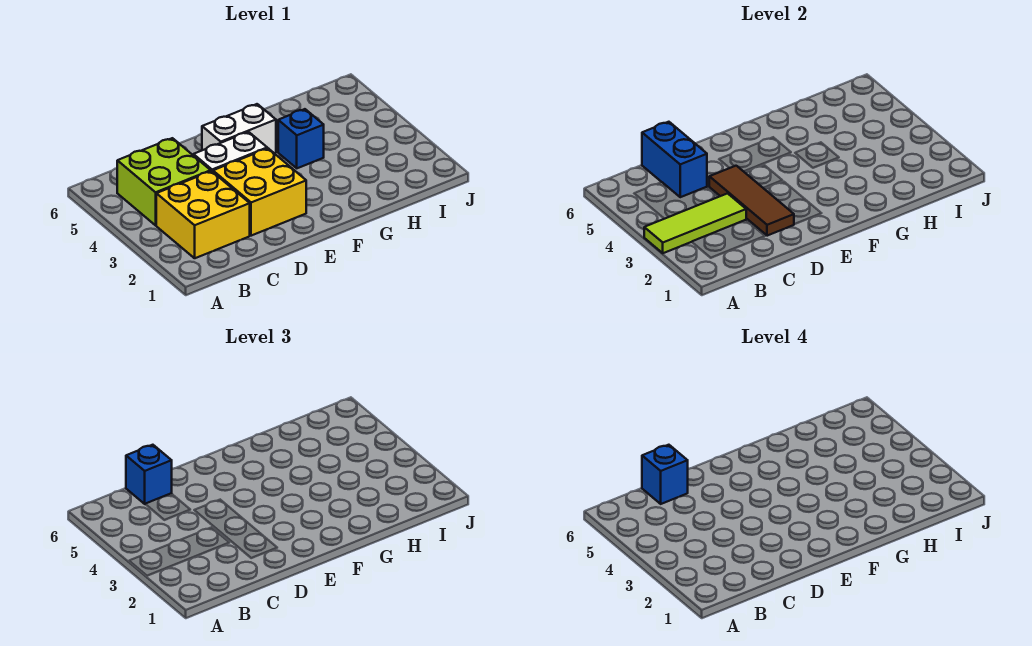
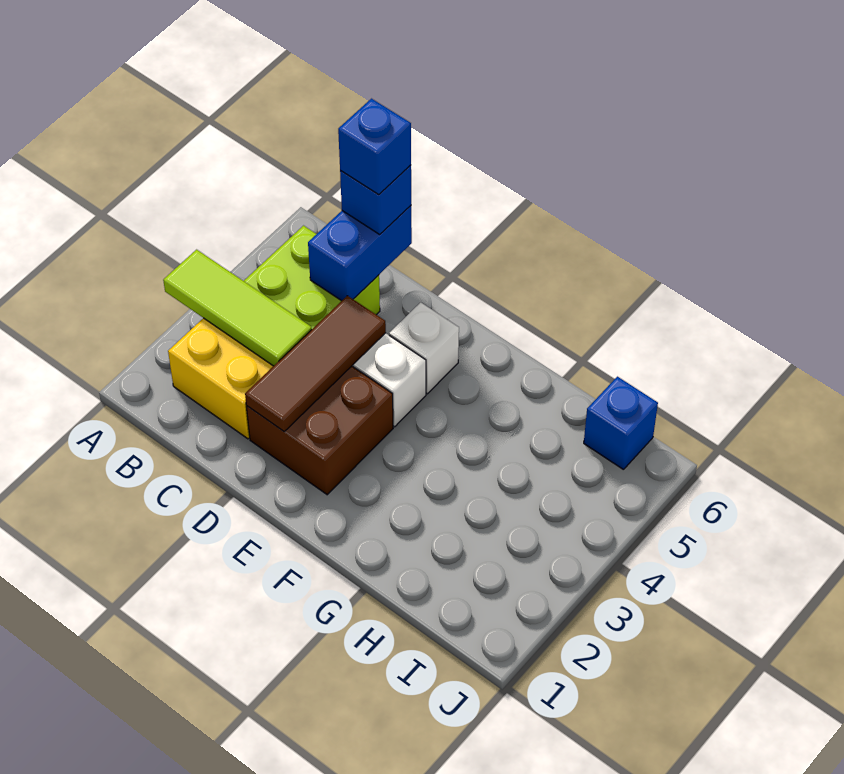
yellow brick D2:E3 level 1 -> brown brick D2:E3 level 1
white brick E5:F5 level 1 -> white brick E5 level 1
blue brick G4 level 1 -> blue brick I6 level 1

